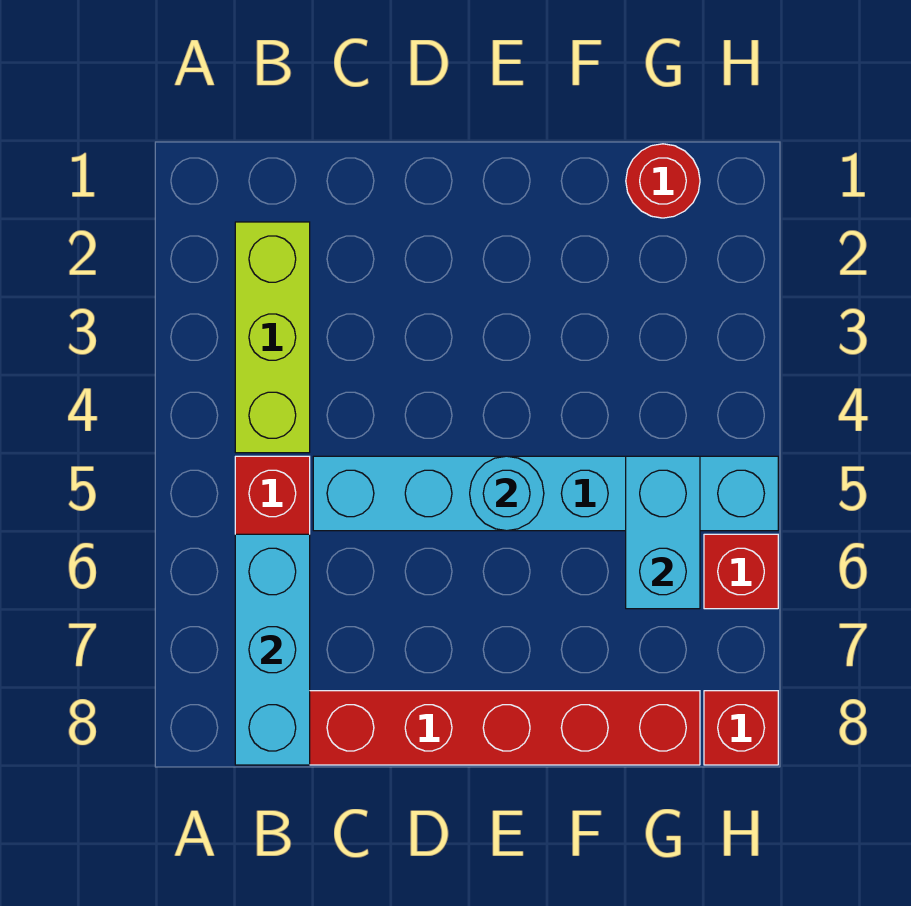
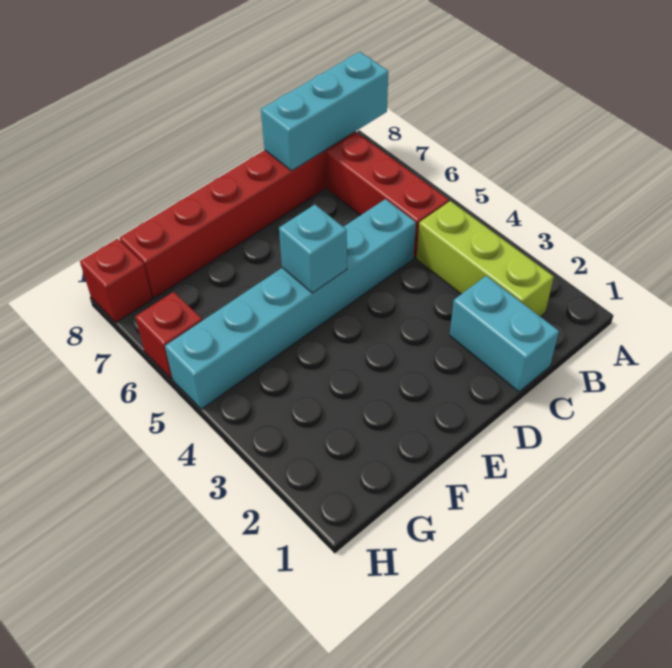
cyan brick B6:B8 level 2 -> cyan brick A8:C8 level 2
cyan round brick E5 level 2 -> cyan brick E5 level 2
red round brick G1 level 1 -> none
cyan brick G5:G6 level 2 -> cyan brick C1:C2 level 1

